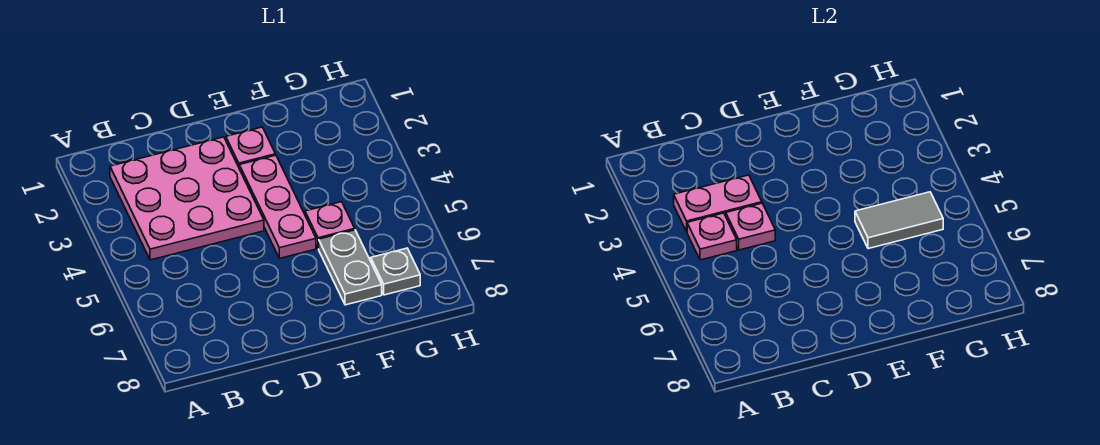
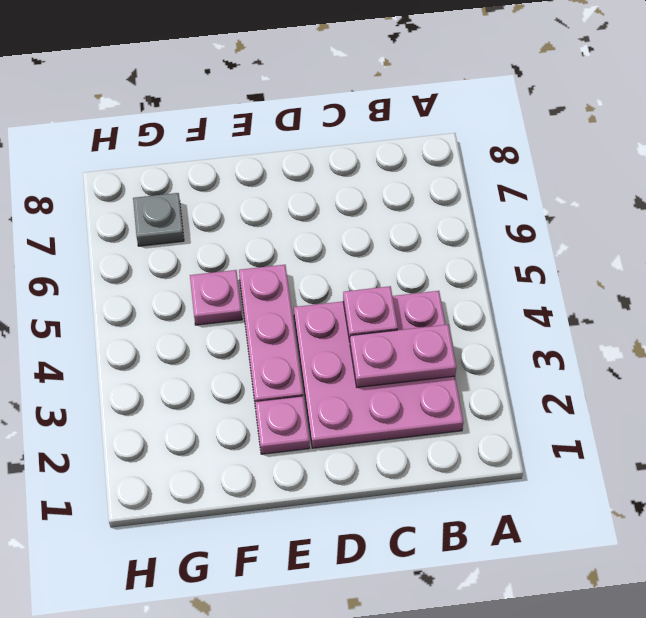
pink plate B4 level 2 -> none
grey tile F5:G5 level 2 -> none
grey plate F6:F7 level 1 -> none

